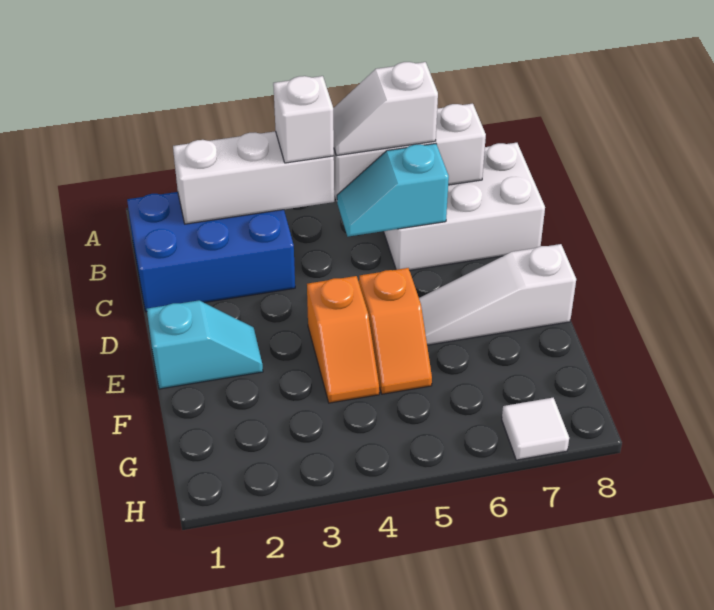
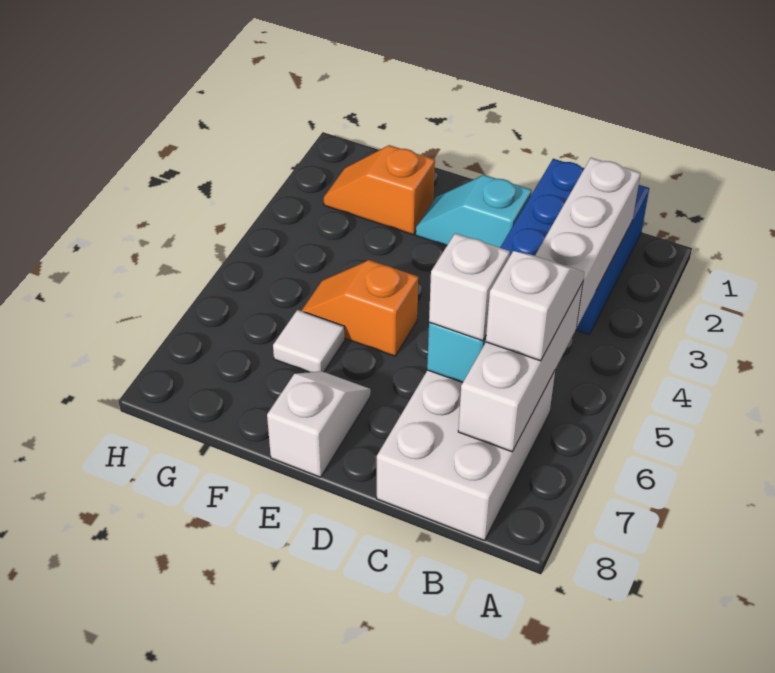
white brick B4 level 3 -> white brick C6 level 3
cyan slope E1:E2 level 1 top 1 -> cyan slope D2:E2 level 1 top D
orange slope E4:F4 level 1 top E -> orange slope F2:G2 level 1 top F
white slope E6:E8 level 1 top 8 -> white slope E7:E8 level 1 top 8
white tile H7 level 1 -> white tile F6 level 1

